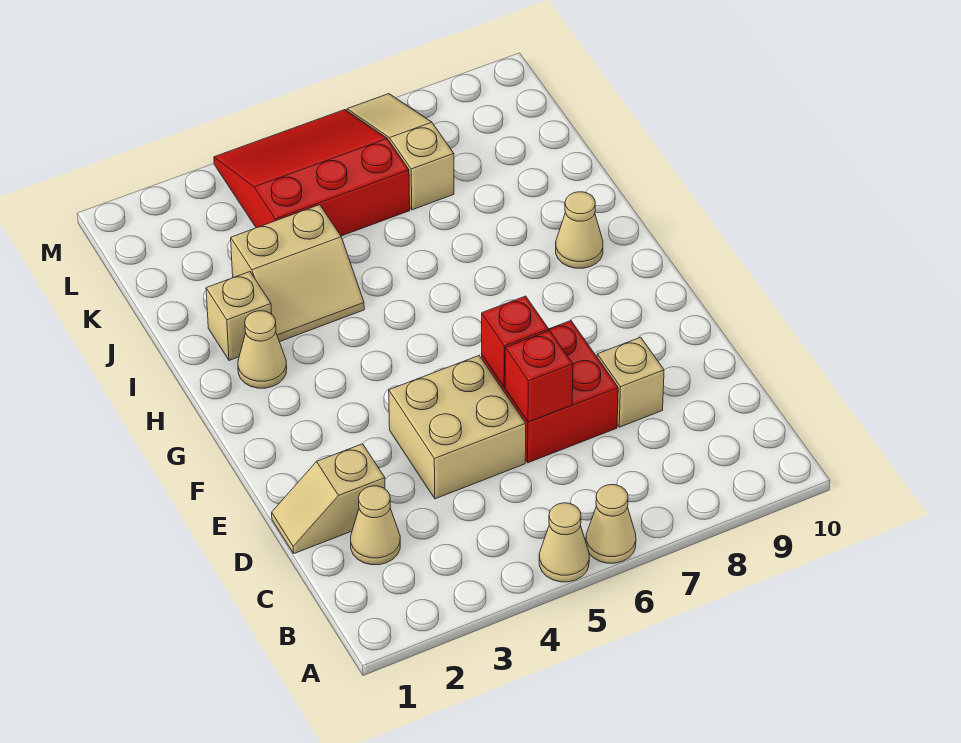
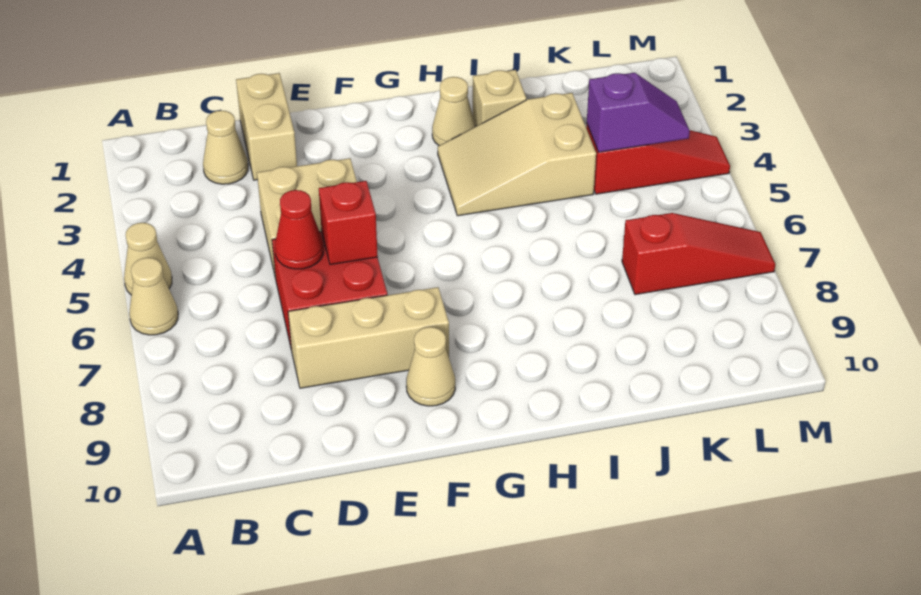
tan slope D1:D2 level 1 top 2 -> tan brick D1:D2 level 1
red brick D6 level 2 -> red cone D6 level 2
tan brick D8 level 1 -> tan brick D8:F8 level 1
tan cone H9 level 1 -> tan cone F9 level 1
tan slope I3:J4 level 1 top J -> tan slope H3:J4 level 1 top J
red slope K4:M6 level 1 top K -> red slope K4:M4 level 1 top K
none -> purple slope K4:L4 level 2 top K
tan slope K7:M7 level 1 top K -> red slope K7:M7 level 1 top K

